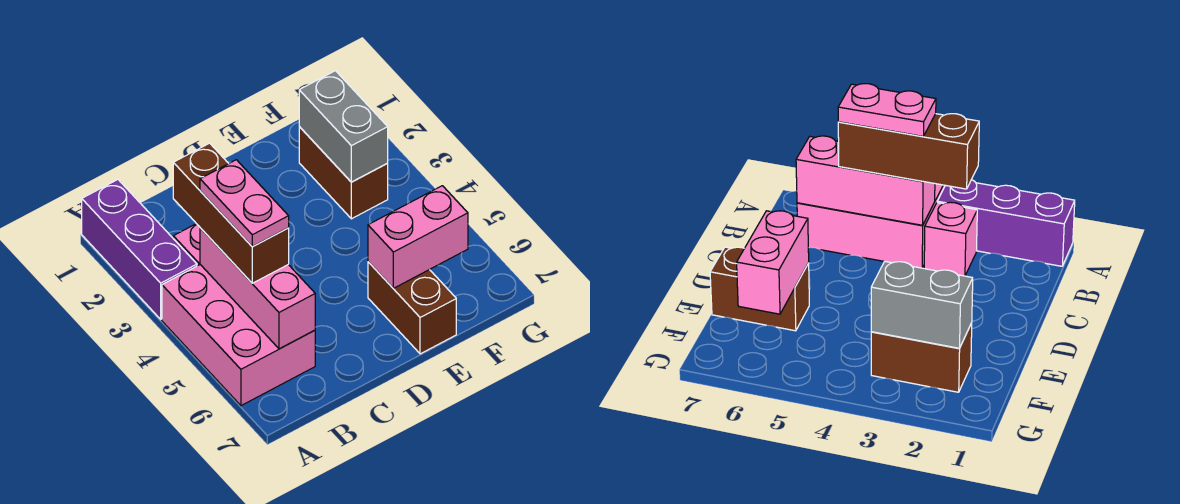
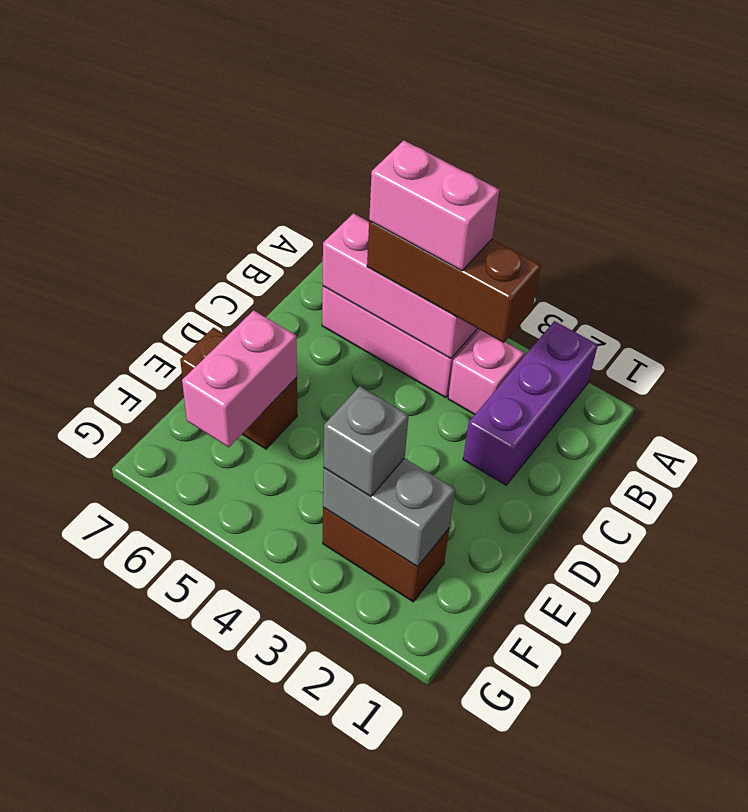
purple brick A1:A3 level 1 -> purple brick A2:C2 level 1
pink plate B4:B5 level 4 -> pink brick B4:B5 level 4
none -> grey brick F3 level 3

